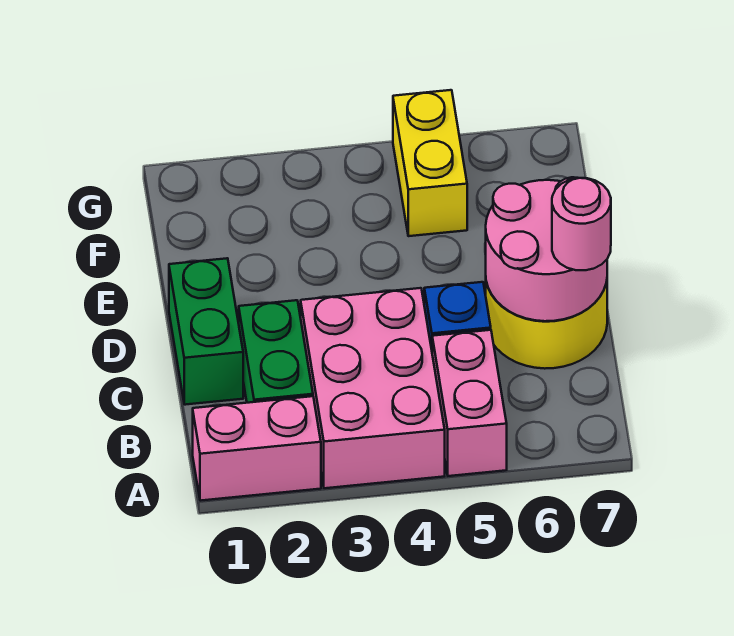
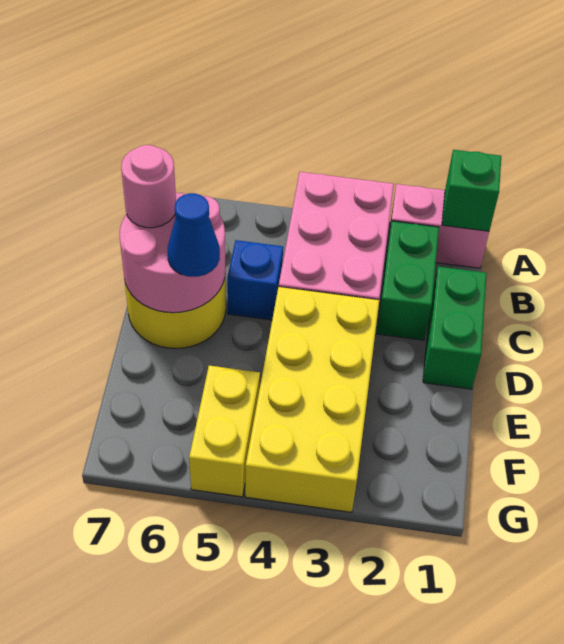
none -> green brick A1 level 2
pink brick A5:B5 level 1 -> none
none -> yellow brick D3:G4 level 1
none -> blue cone D6 level 3

